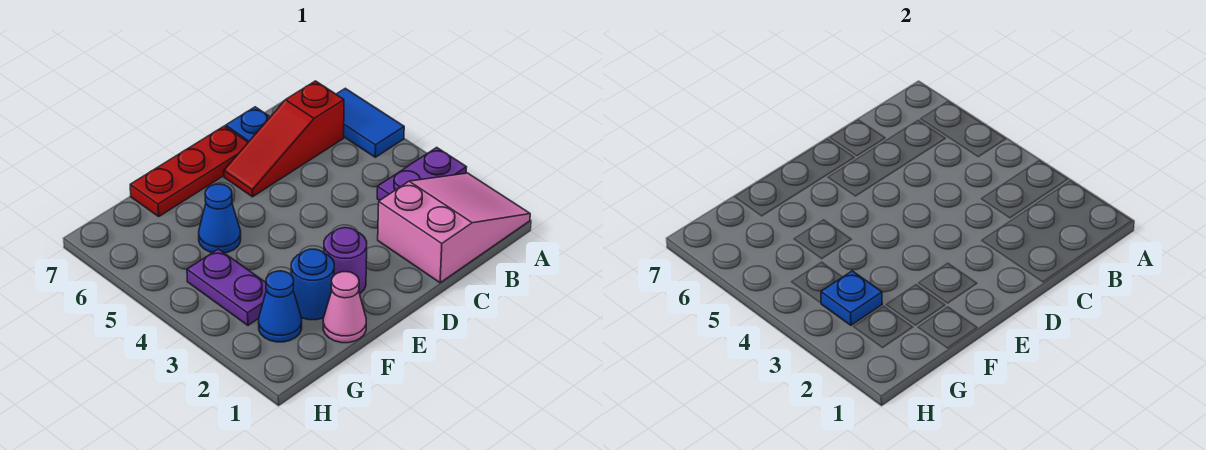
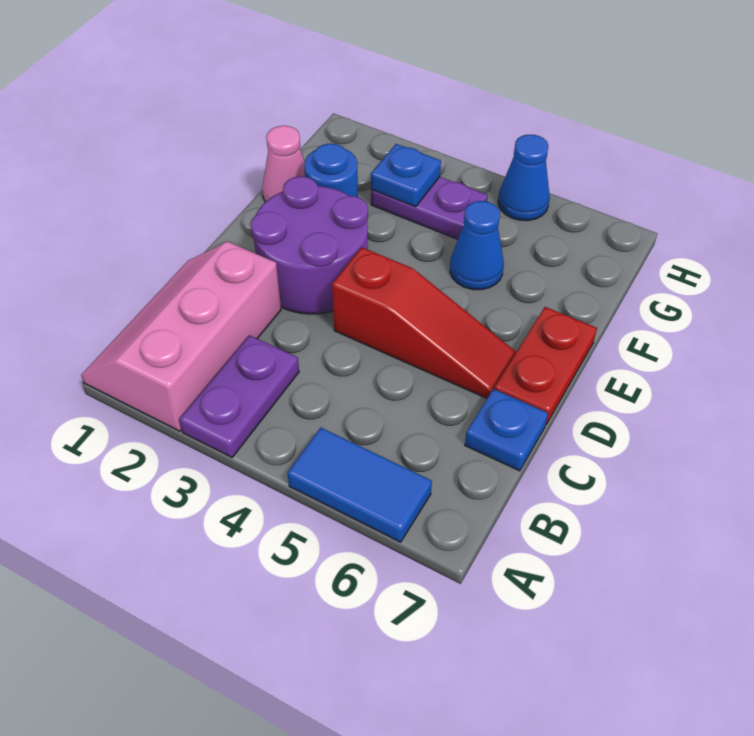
pink slope A1:C2 level 1 top C -> pink slope A1:C2 level 1 top 2
red slope B6:D6 level 1 top B -> red slope D4:D6 level 1 top 4
red plate D7:F7 level 1 -> red plate D7:E7 level 1
purple round brick E2 level 1 -> purple round brick D2:E3 level 1
blue cone G2 level 1 -> blue cone H5 level 1

